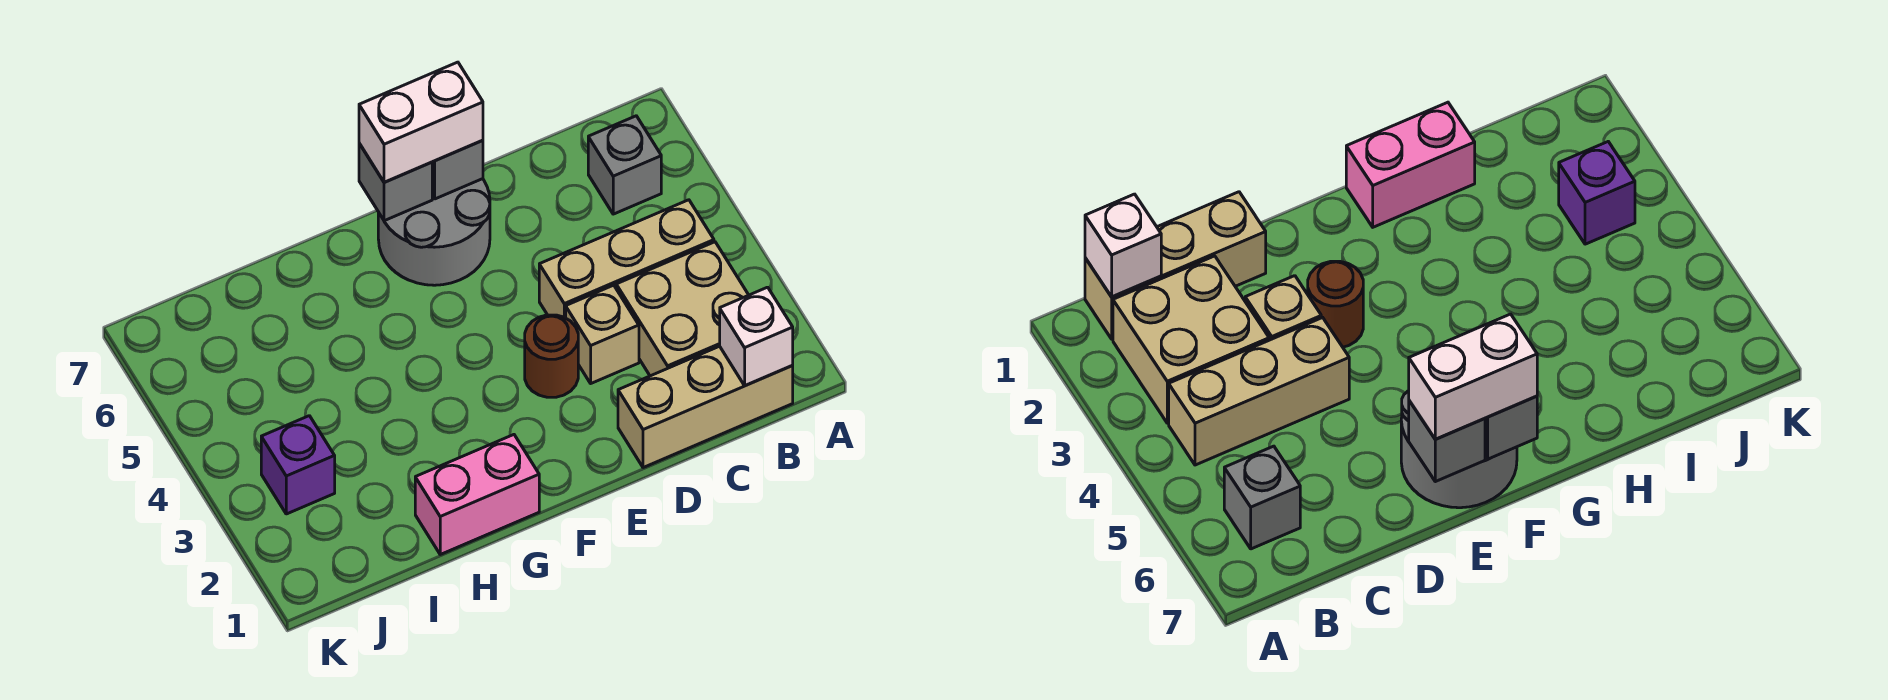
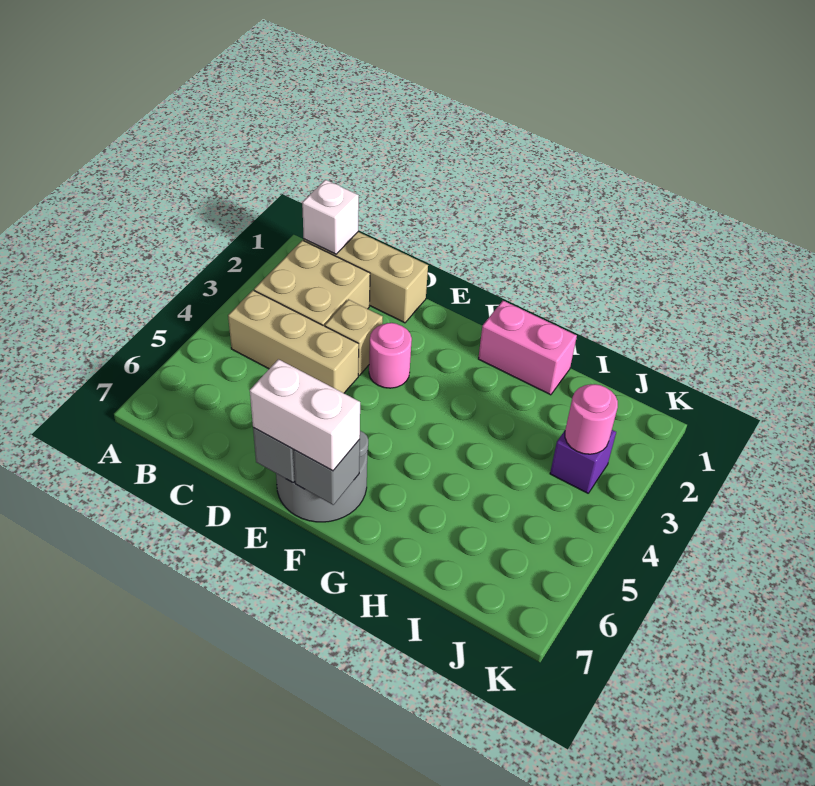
grey brick B6 level 1 -> none
brown round brick E3 level 1 -> pink round brick E3 level 1
none -> pink round brick J3 level 2

